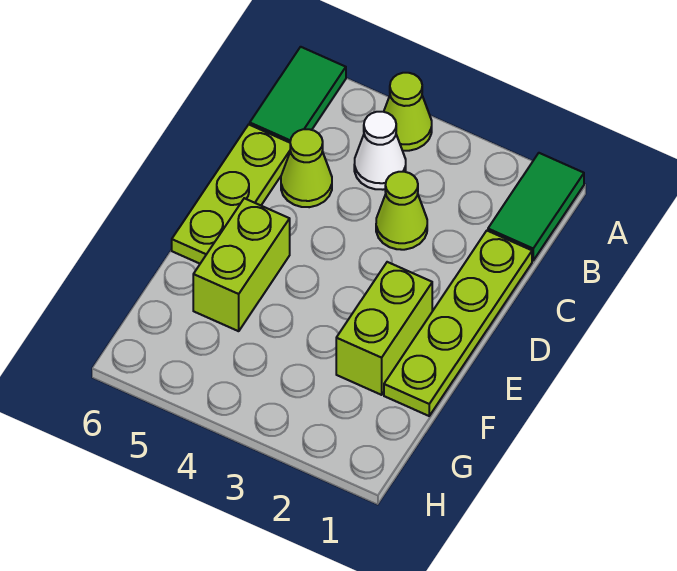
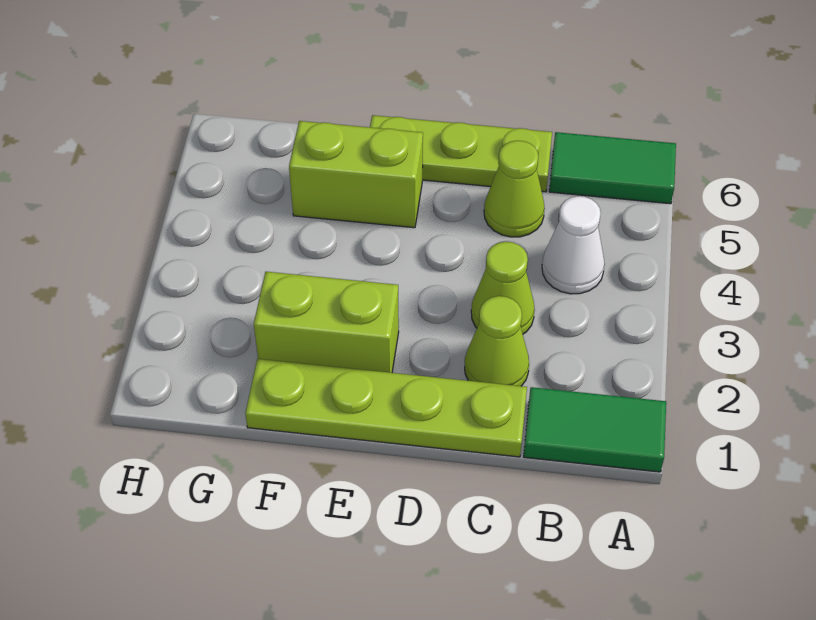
lime cone A4 level 1 -> lime cone C2 level 1

